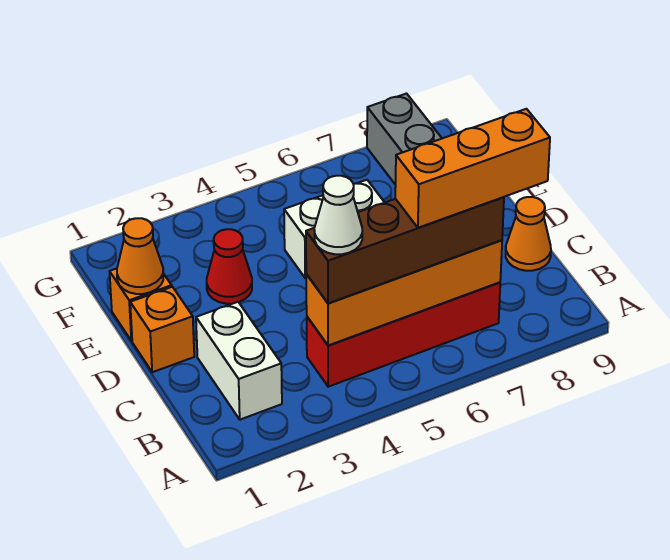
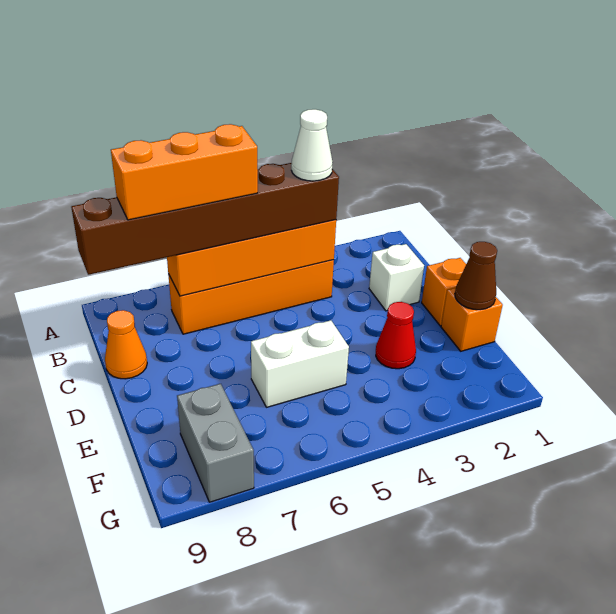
white brick B2:C2 level 1 -> white brick C2 level 1
red brick B4:B7 level 1 -> orange brick B4:B7 level 1
brown brick B4:B7 level 3 -> brown brick B4:B9 level 3
orange cone E1 level 2 -> brown cone E1 level 2

